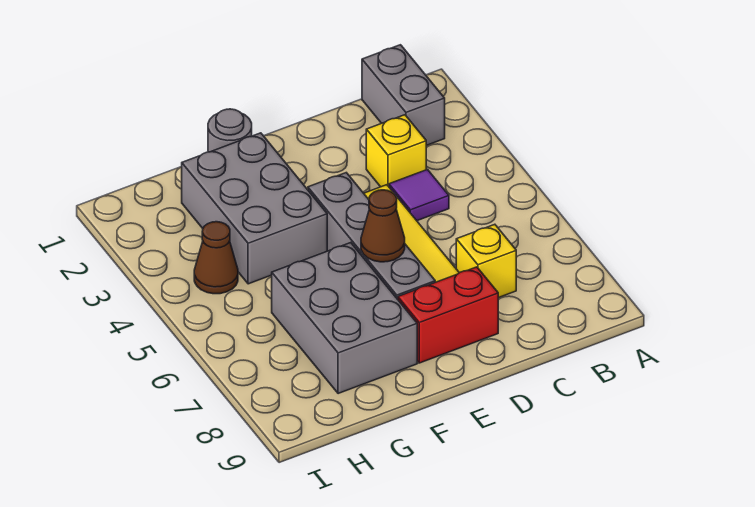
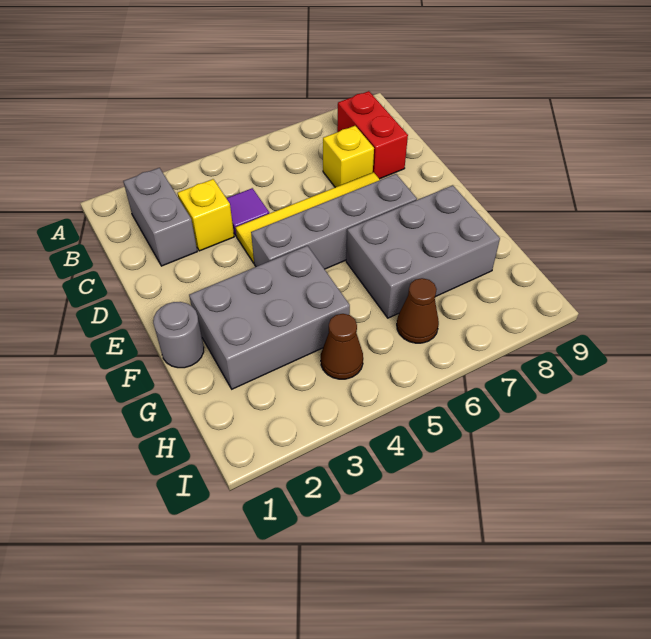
grey brick B1:B2 level 1 -> grey brick B2:C2 level 1
red brick D8:E8 level 1 -> red brick B8:C8 level 1
brown cone E6 level 2 -> brown cone H6 level 1

